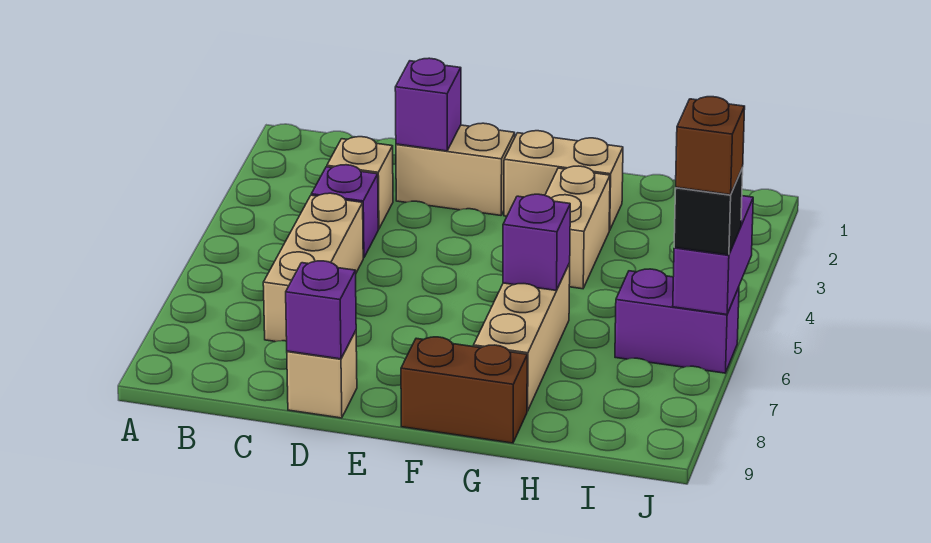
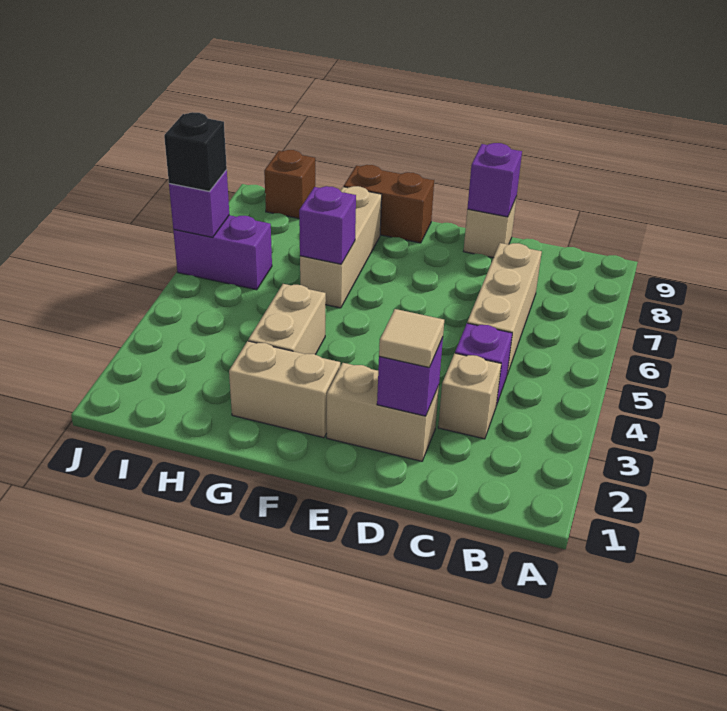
none -> tan tile D2 level 3
purple brick J5:J6 level 2 -> purple brick J6 level 2
brown brick J6 level 4 -> brown brick I9 level 1

